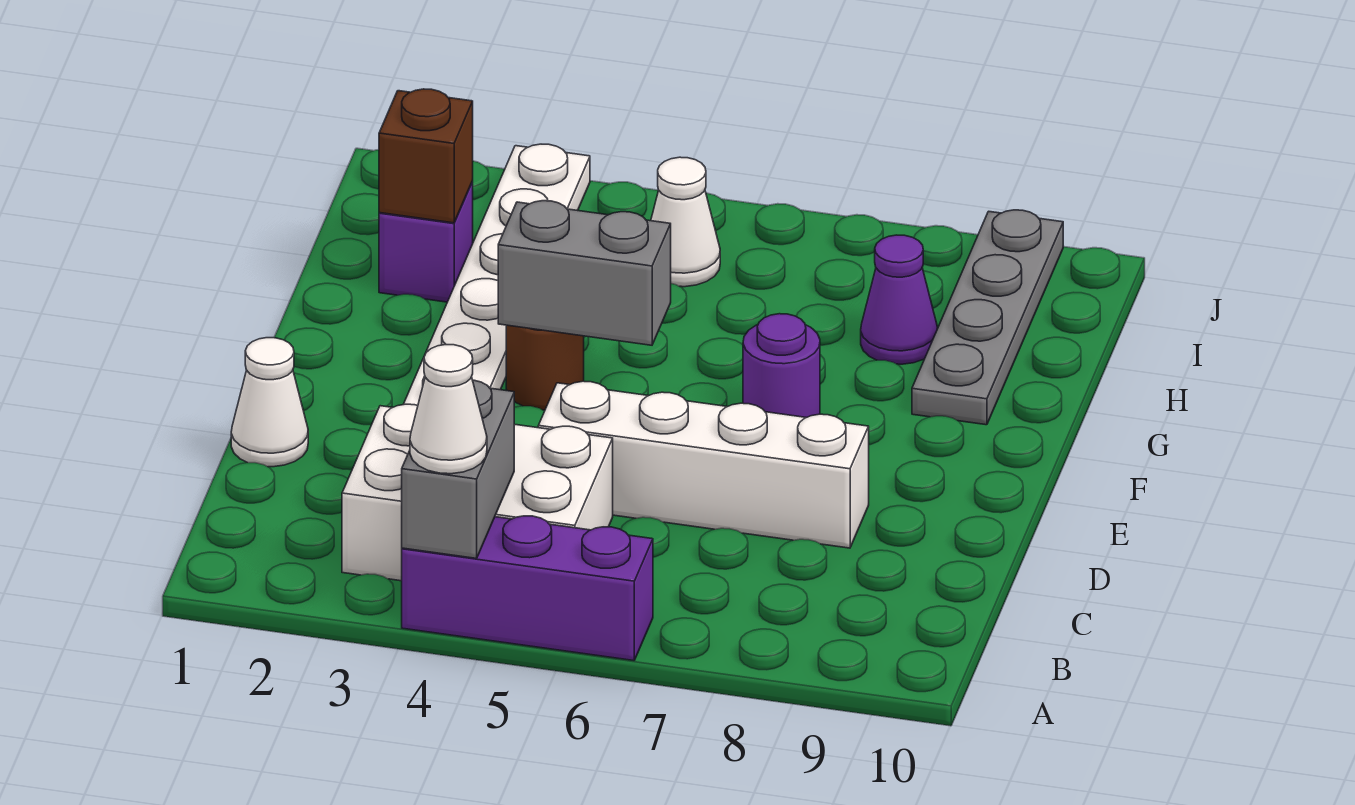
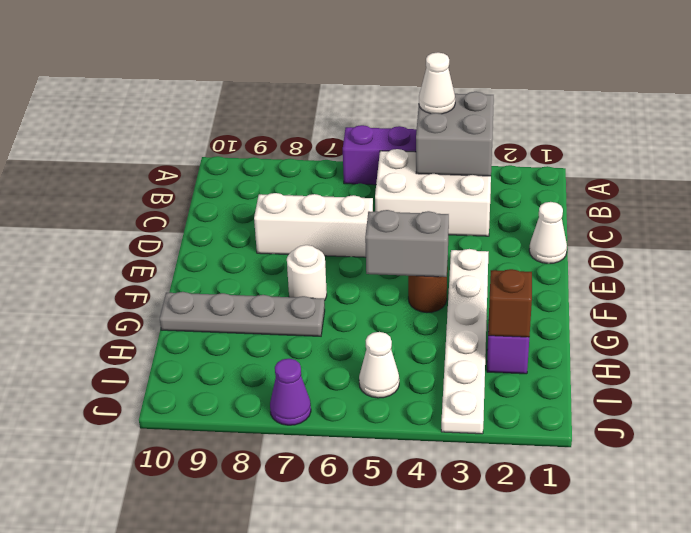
grey brick A4:B4 level 2 -> grey brick A3:B4 level 2
white brick D5:D8 level 1 -> white brick D6:D8 level 1
purple round brick F7 level 1 -> white round brick F7 level 1
grey plate G9:J9 level 1 -> grey plate G7:G10 level 1
purple cone H8 level 1 -> purple cone J7 level 1

